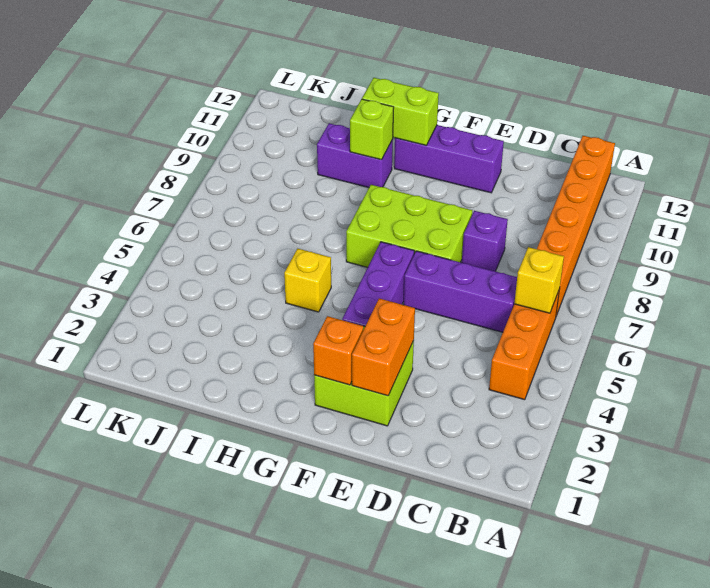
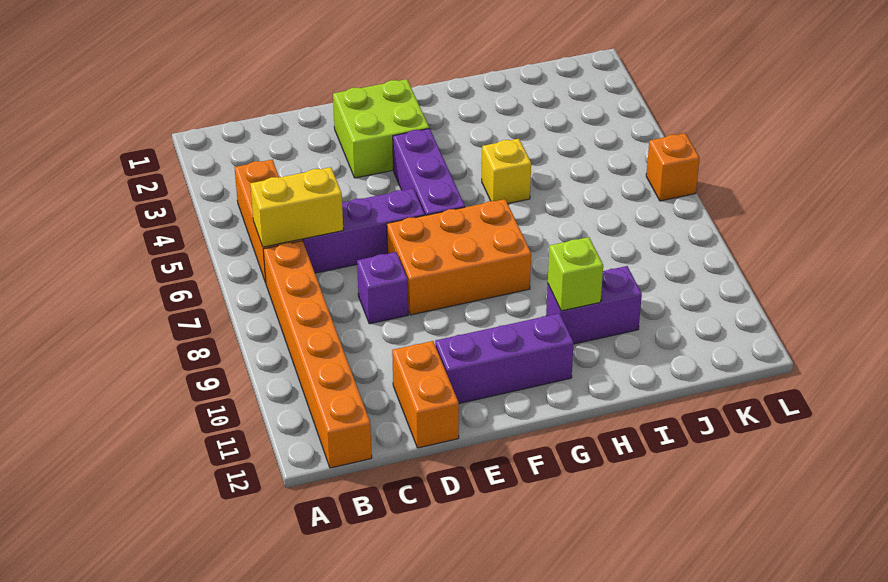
yellow brick B6 level 2 -> yellow brick B6:C6 level 2
orange brick E2:E3 level 2 -> orange brick D11:D12 level 1
lime brick E7:G8 level 1 -> orange brick E7:G8 level 1
orange brick F2 level 2 -> orange brick L6 level 1
lime brick G11:H11 level 2 -> none

